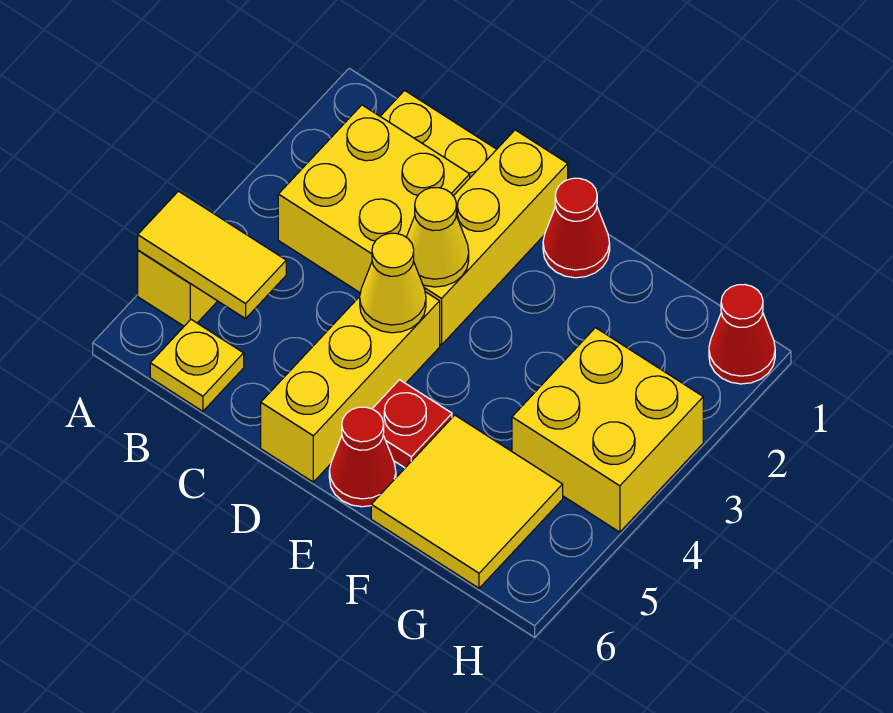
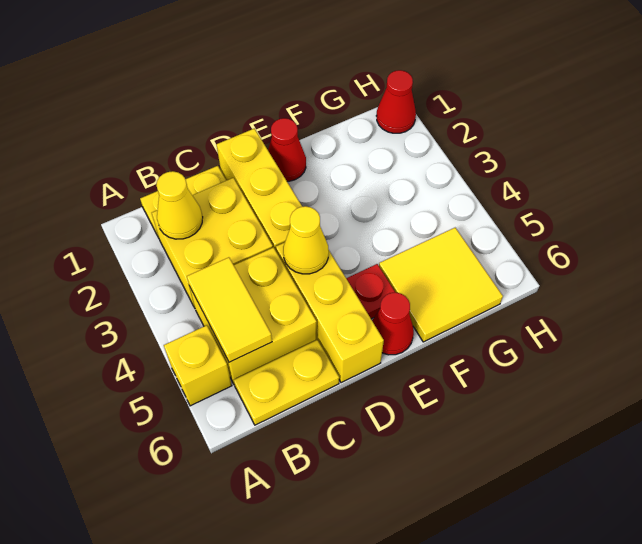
yellow tile A5:B5 level 2 -> yellow tile B4:B5 level 2
yellow plate B6 level 1 -> yellow plate B6:C6 level 1
yellow cone D3 level 2 -> yellow cone B2 level 2
yellow brick G3:H4 level 1 -> yellow brick B4:C5 level 1

